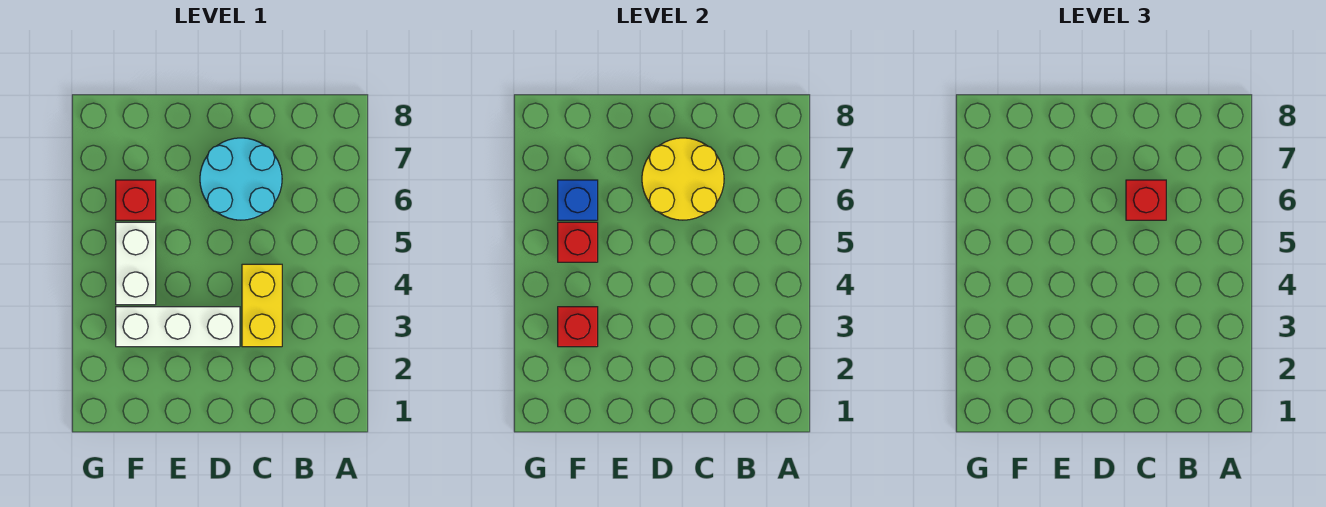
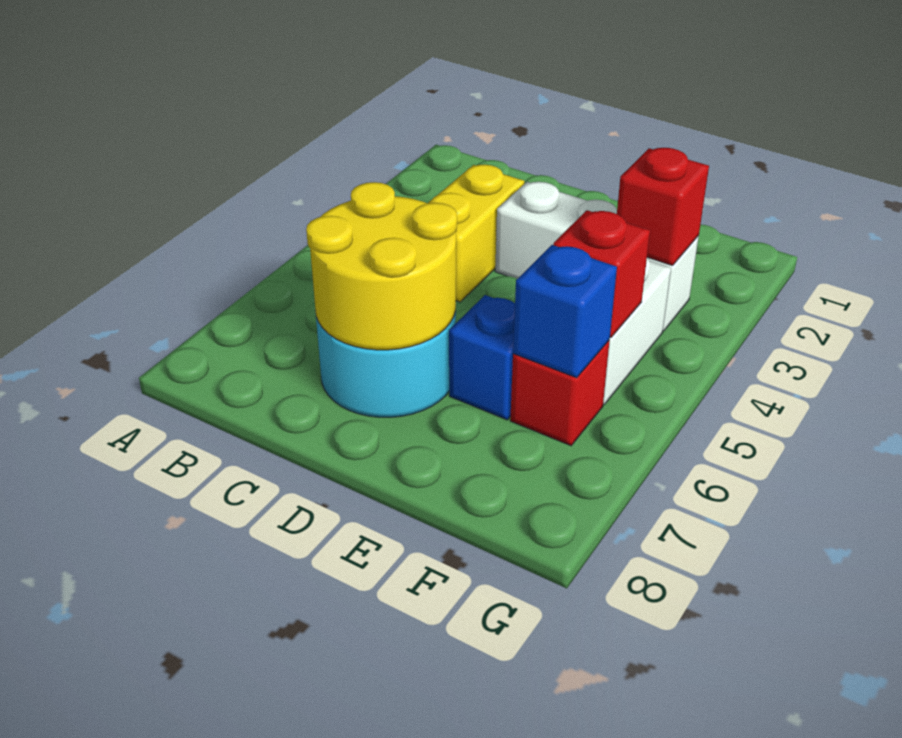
red brick C6 level 3 -> none
none -> blue brick E6 level 1

